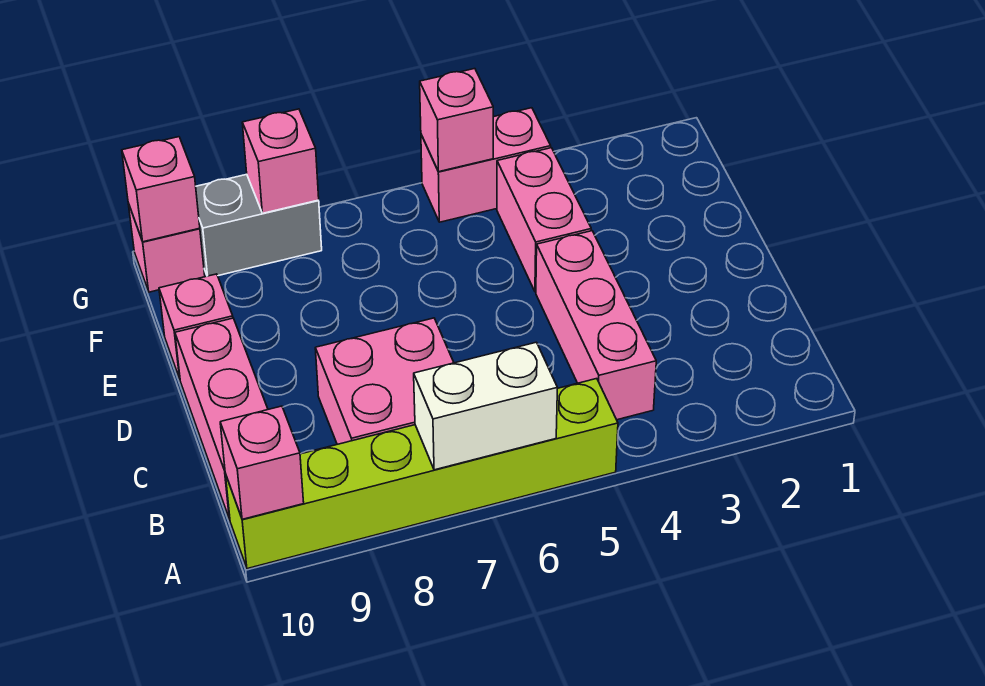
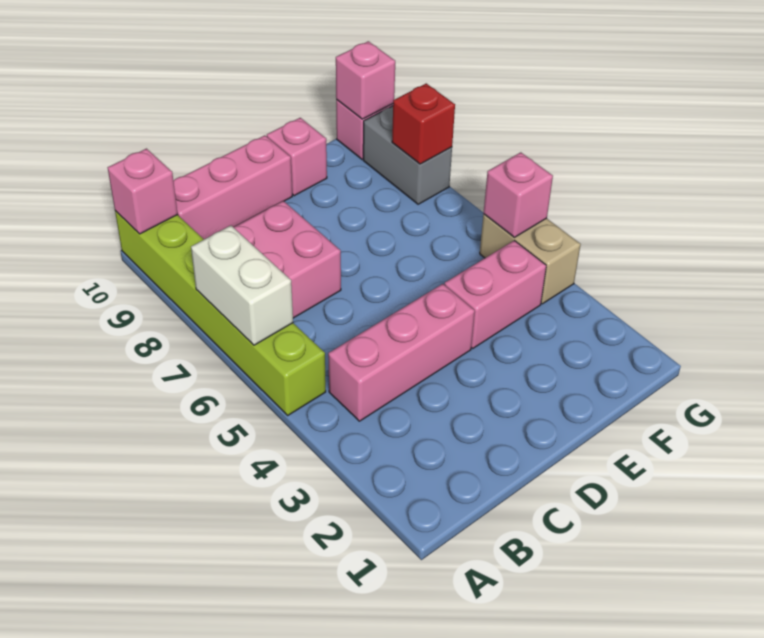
pink brick G4:G5 level 1 -> tan brick G4:G5 level 1
pink brick G8 level 2 -> red brick G8 level 2

